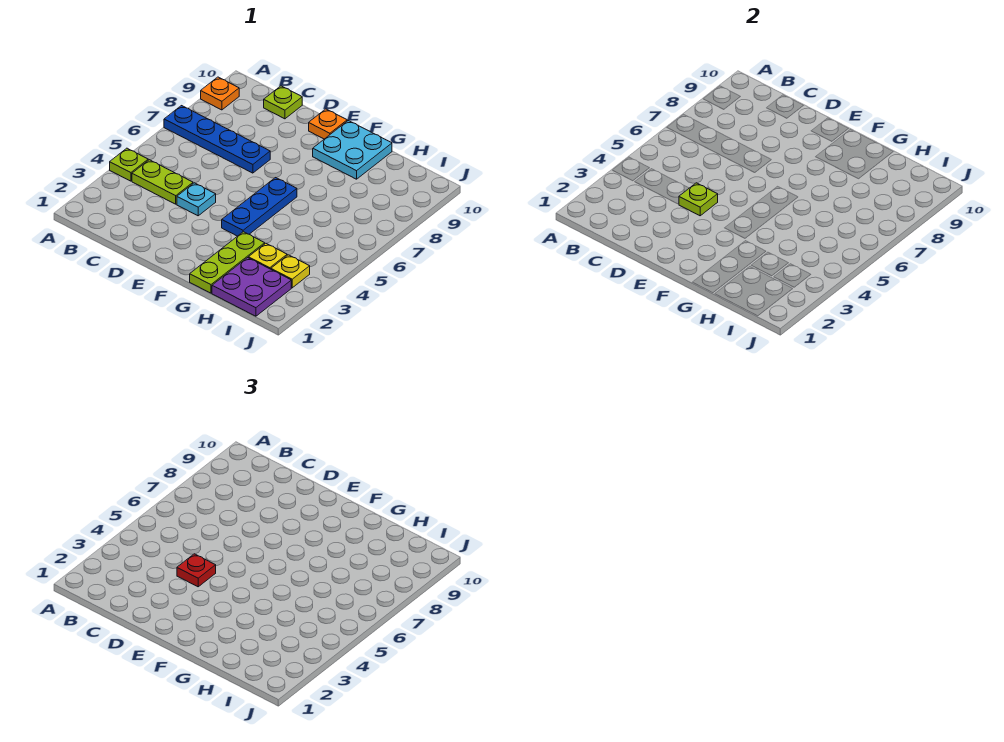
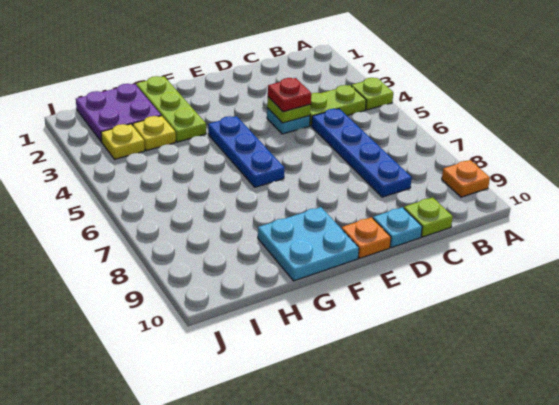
blue plate A7:D7 level 1 -> blue plate C5:C8 level 1
none -> cyan plate D10 level 1

